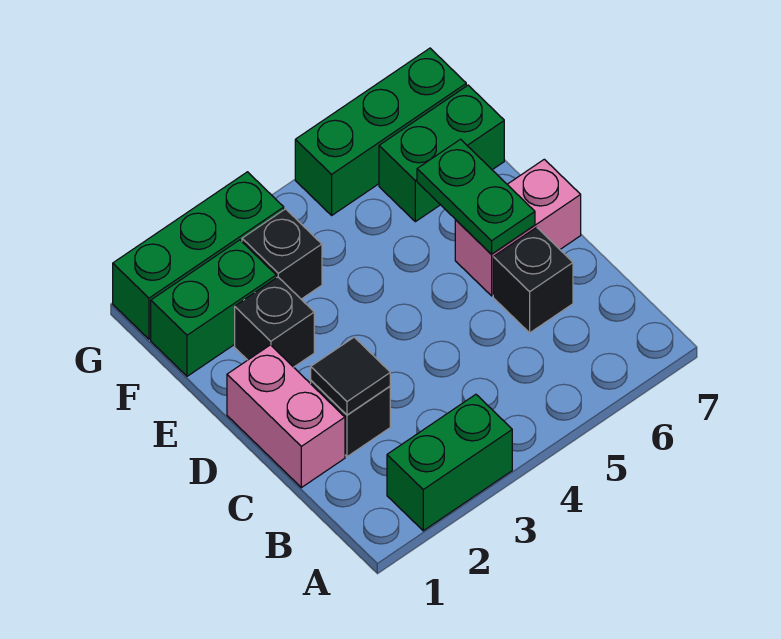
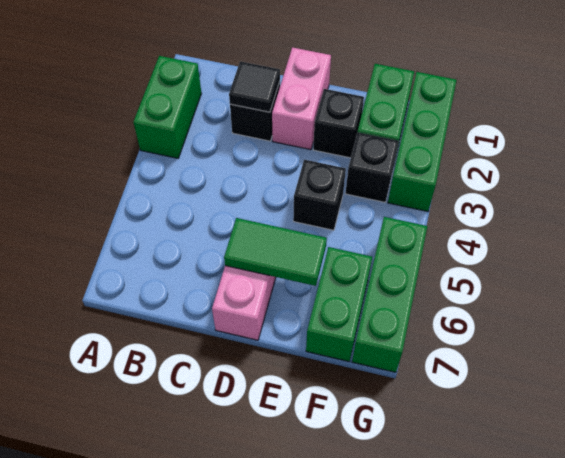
pink brick C1:D1 level 1 -> pink brick D1:D2 level 1
black brick C6 level 1 -> black brick E4 level 1
green plate D6:E6 level 2 -> green tile D6:E6 level 2

